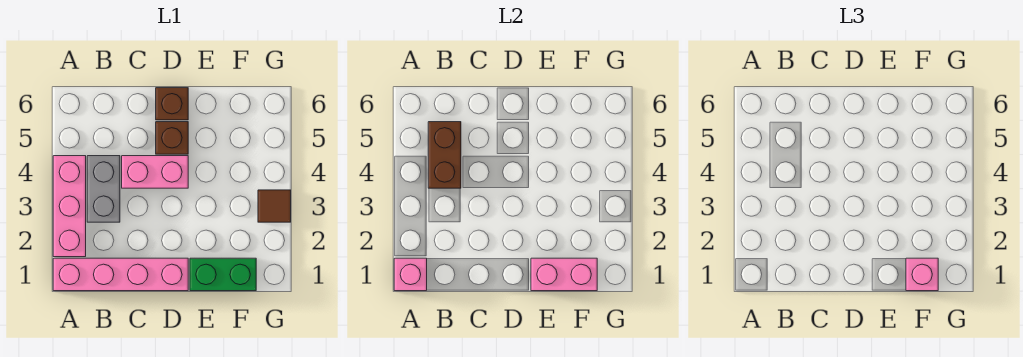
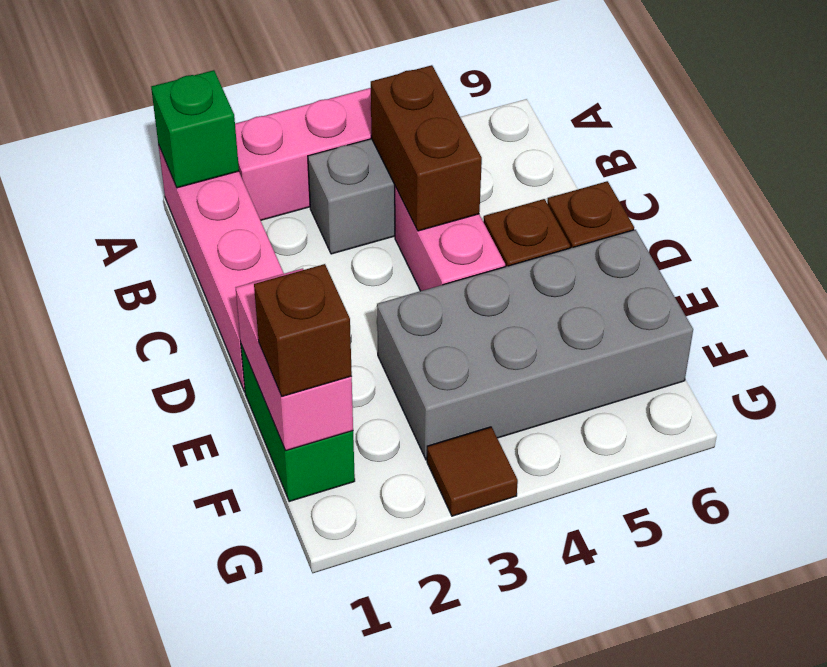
pink brick A1 level 2 -> green brick A1 level 2
brown brick B4:B5 level 2 -> brown brick B4:C4 level 2
none -> grey brick E3:F6 level 1
pink brick F1 level 3 -> brown brick F1 level 3

